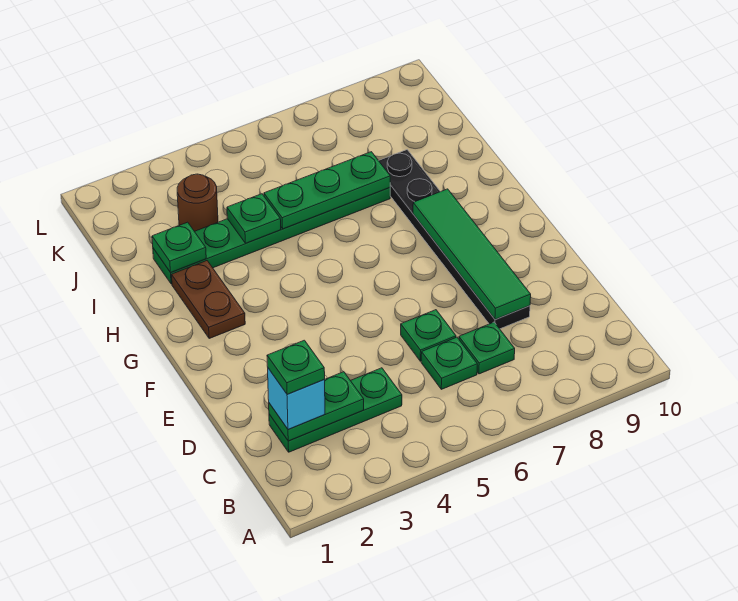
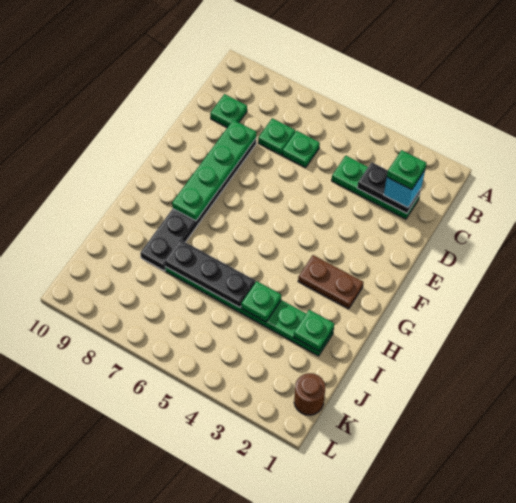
green plate C2:C3 level 2 -> black plate C2:C3 level 2
green plate D6 level 1 -> green plate C9 level 1
green tile D8:G8 level 2 -> green plate D8:G8 level 2
brown plate G2:H2 level 1 -> brown plate G2:G3 level 1
green plate I5:I7 level 2 -> black plate I5:I7 level 2
brown round brick J3 level 1 -> brown round brick K1 level 1

